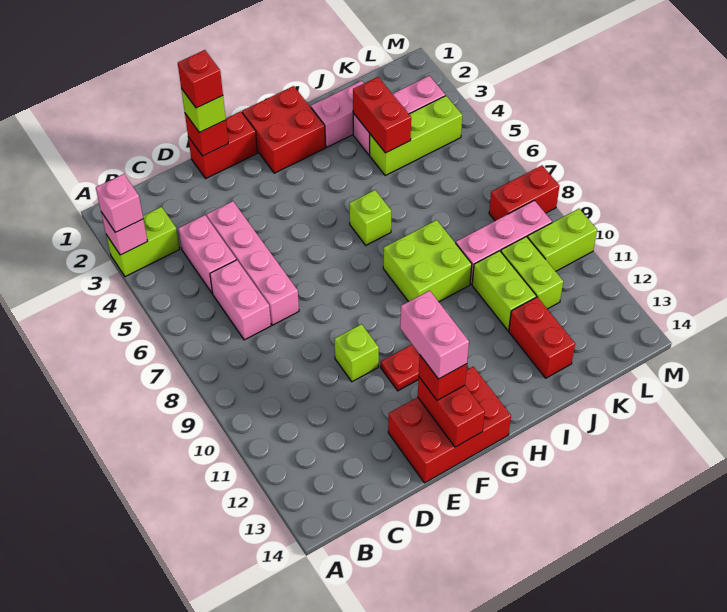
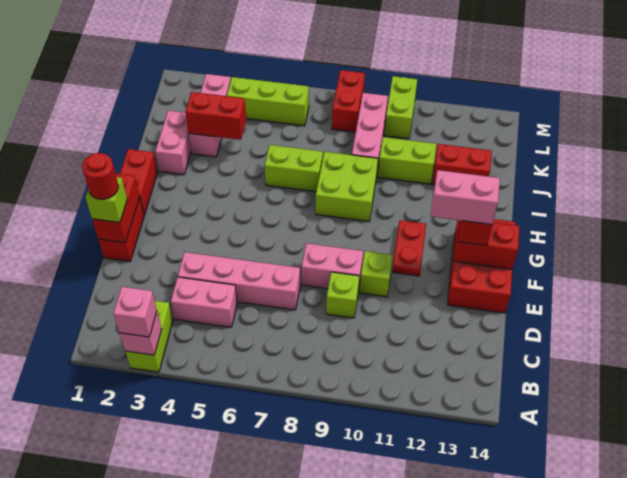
pink brick C6:C7 level 1 -> pink brick E8:E9 level 1
red brick E1 level 2 -> red brick E1:F1 level 2
red brick E1 level 4 -> red round brick E1 level 4
red brick G1:H2 level 1 -> red brick G1:H1 level 1
lime brick H6 level 1 -> lime brick D9 level 1
lime brick J4:L4 level 1 -> lime brick L4:L6 level 1
lime brick K10:K11 level 1 -> lime brick I6:I7 level 1

